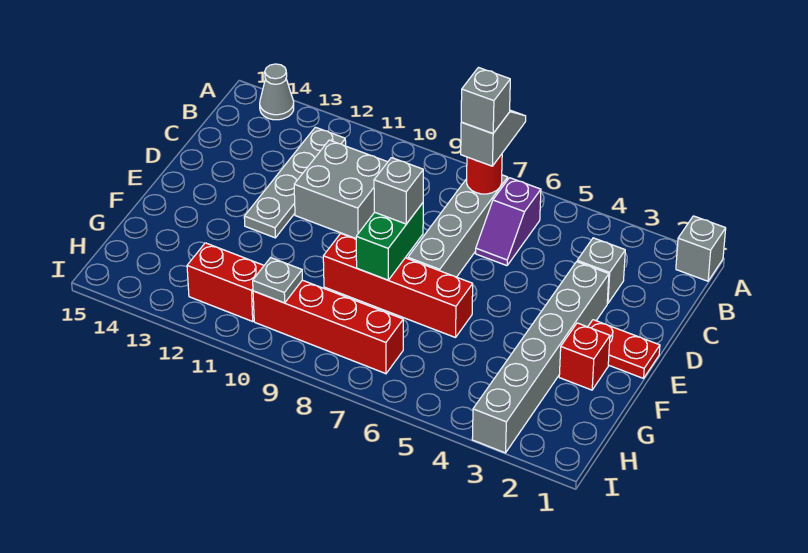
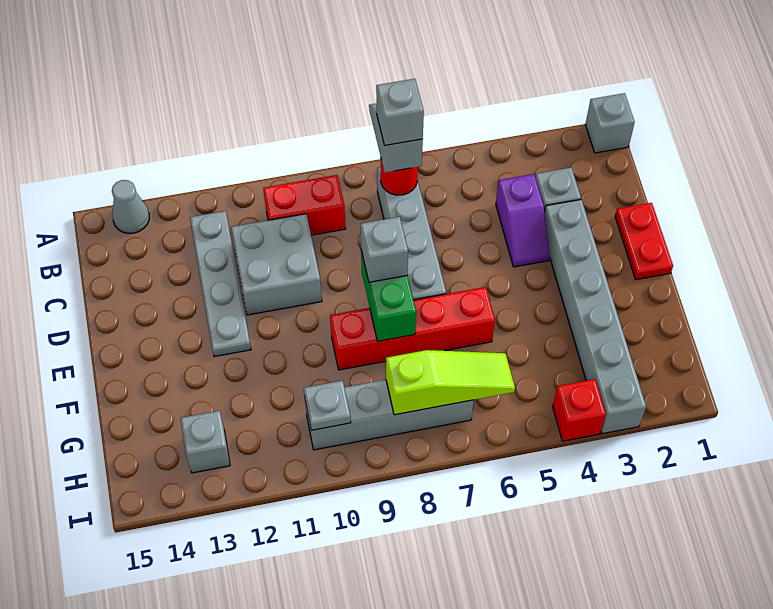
purple slope B6:C6 level 1 top B -> purple slope C4:D4 level 1 top C
red plate E1:E2 level 1 -> red plate D1:E1 level 1
red brick F2 level 1 -> red brick I4 level 1
none -> lime slope H6:H8 level 2 top 8
red brick H7:H10 level 1 -> grey brick H7:H10 level 1
red brick H11:H12 level 1 -> red brick B9:B10 level 1
none -> grey brick H13 level 1

